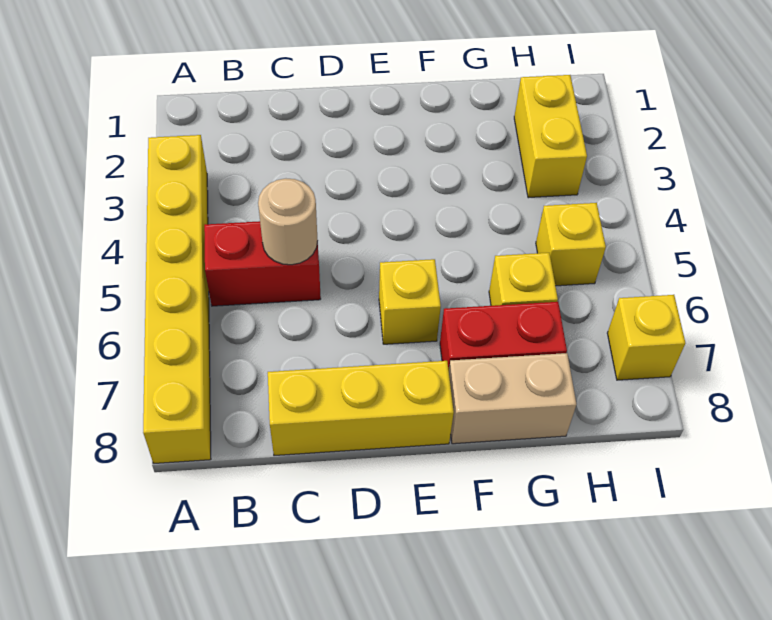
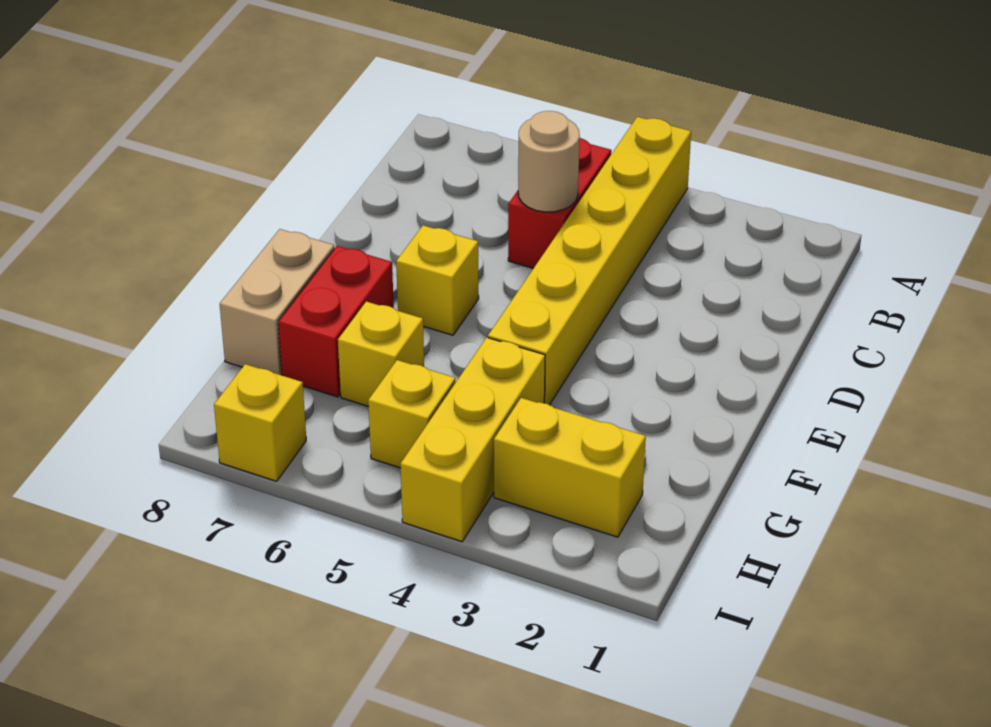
yellow brick A3:A8 level 1 -> yellow brick A4:F4 level 1
yellow brick C8:E8 level 1 -> yellow brick G4:I4 level 1

